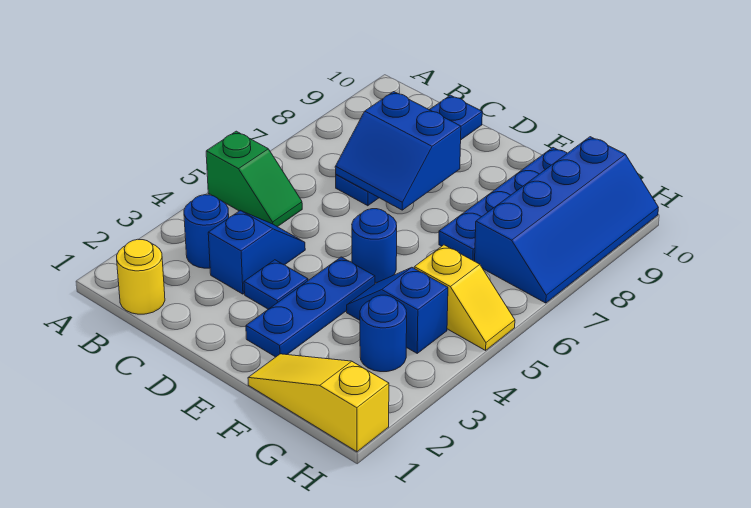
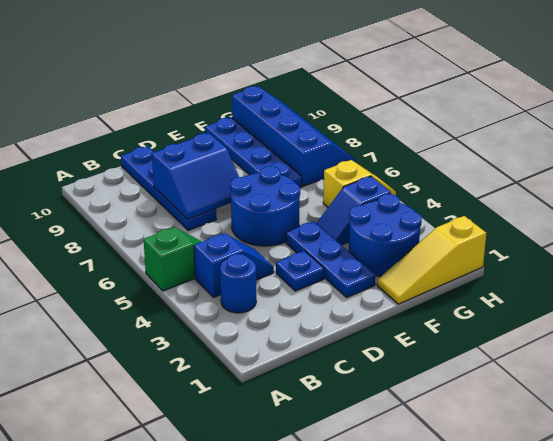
yellow round brick B1 level 1 -> none
blue slope C3:C4 level 1 top 3 -> blue slope B4:C4 level 1 top B
blue round brick E5 level 1 -> blue round brick D5:E6 level 1
blue round brick G3 level 1 -> blue round brick F2:G3 level 1

